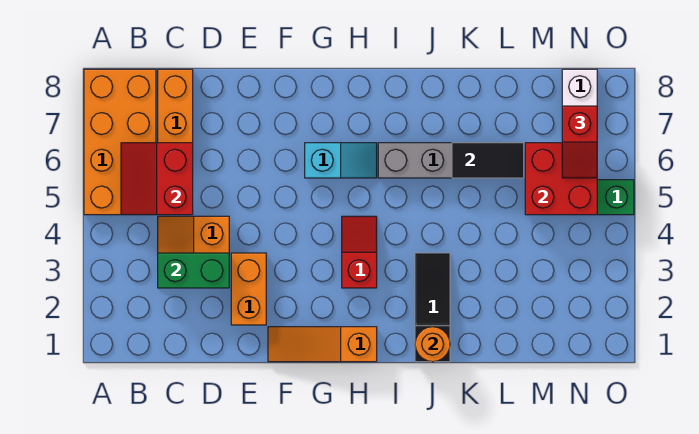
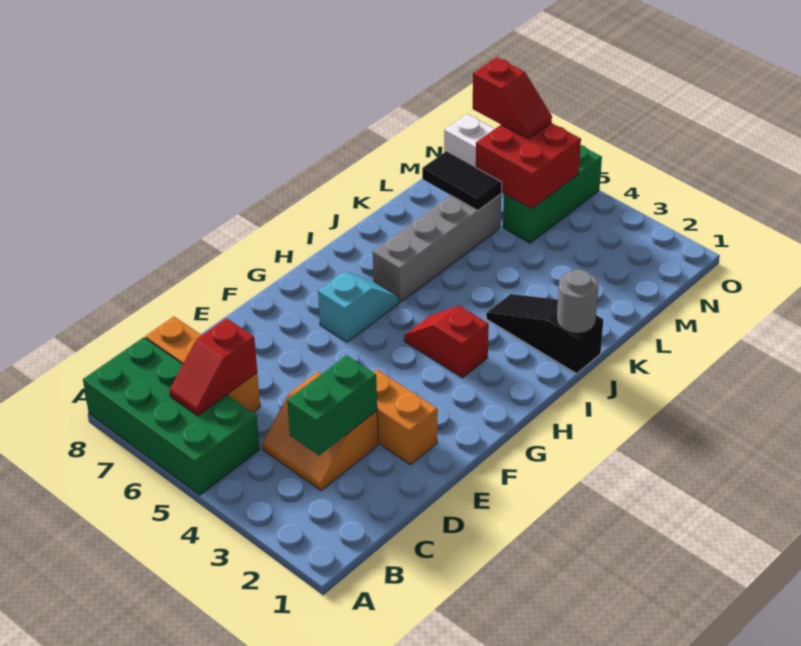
orange brick A5:B8 level 1 -> green brick A5:B8 level 1
red slope B5:C6 level 2 top C -> red slope B6:C6 level 2 top C
orange slope F1:H1 level 1 top H -> none
orange round brick J1 level 2 -> grey round brick J1 level 2
black tile K6:L6 level 2 -> black tile L6:L7 level 2

